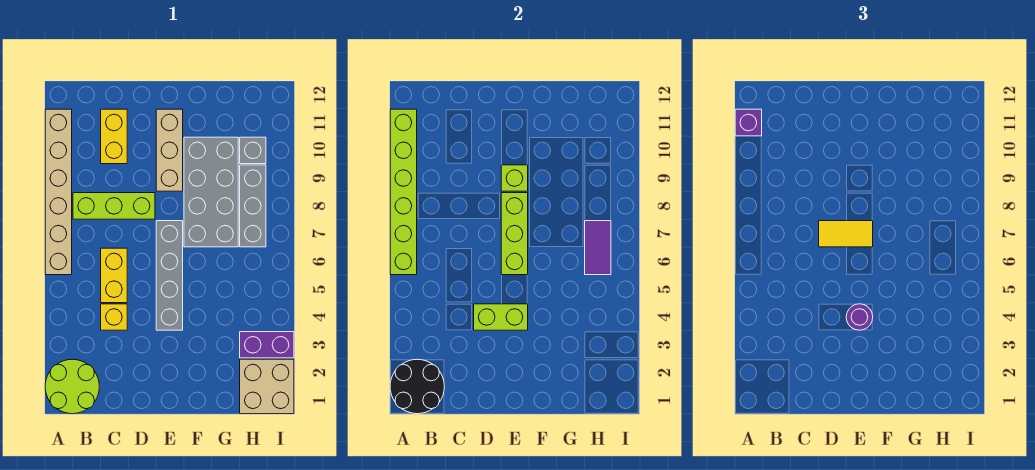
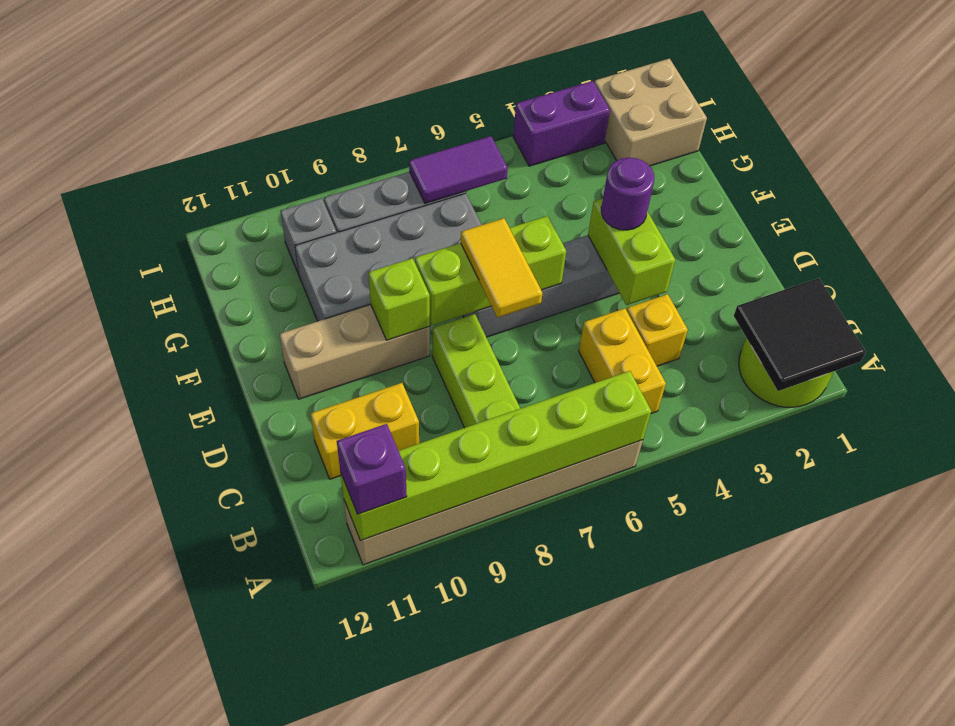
black round brick A1:B2 level 2 -> black tile A1:B2 level 2
yellow brick C5:C6 level 1 -> yellow brick B5:C5 level 1
purple brick H3:I3 level 1 -> purple brick I3:I4 level 1

